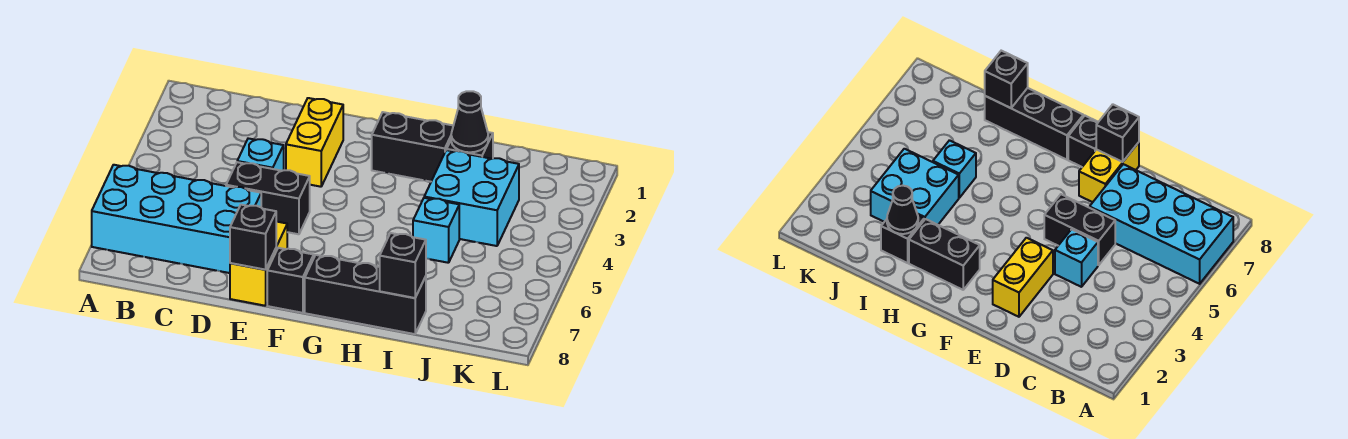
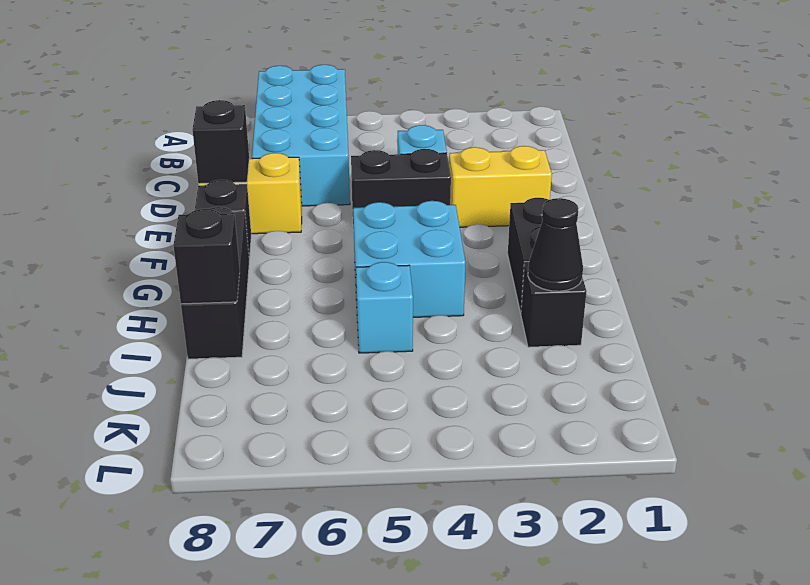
black brick D5:E5 level 1 -> black brick E4:E5 level 1
cyan brick I3:J4 level 1 -> cyan brick G4:H5 level 1

